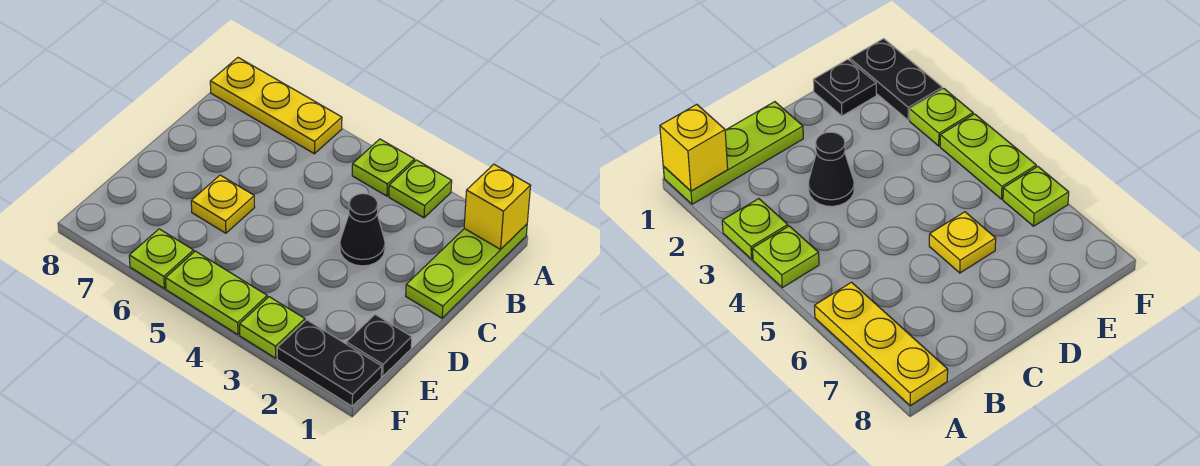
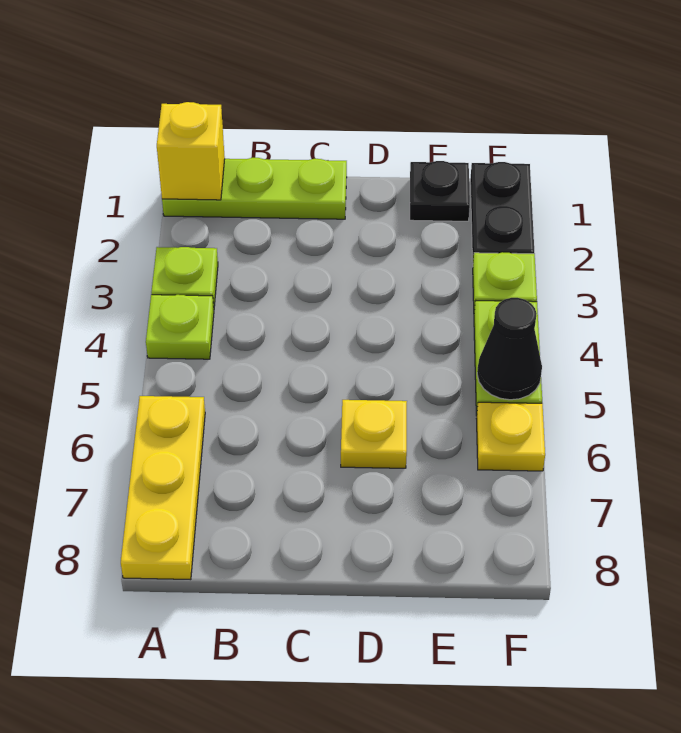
black cone C3 level 1 -> black cone F5 level 2
lime plate F6 level 1 -> yellow plate F6 level 1

